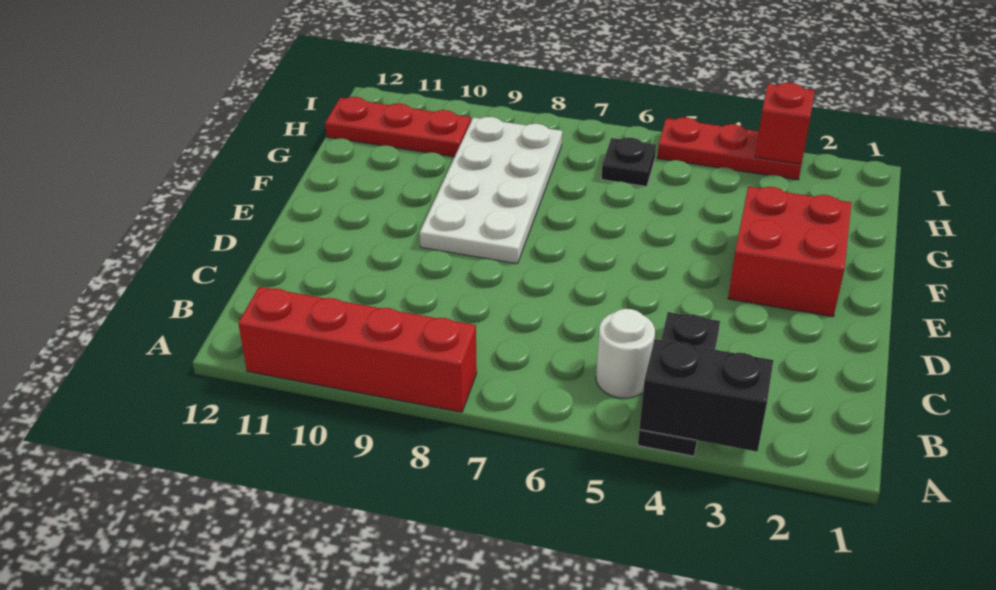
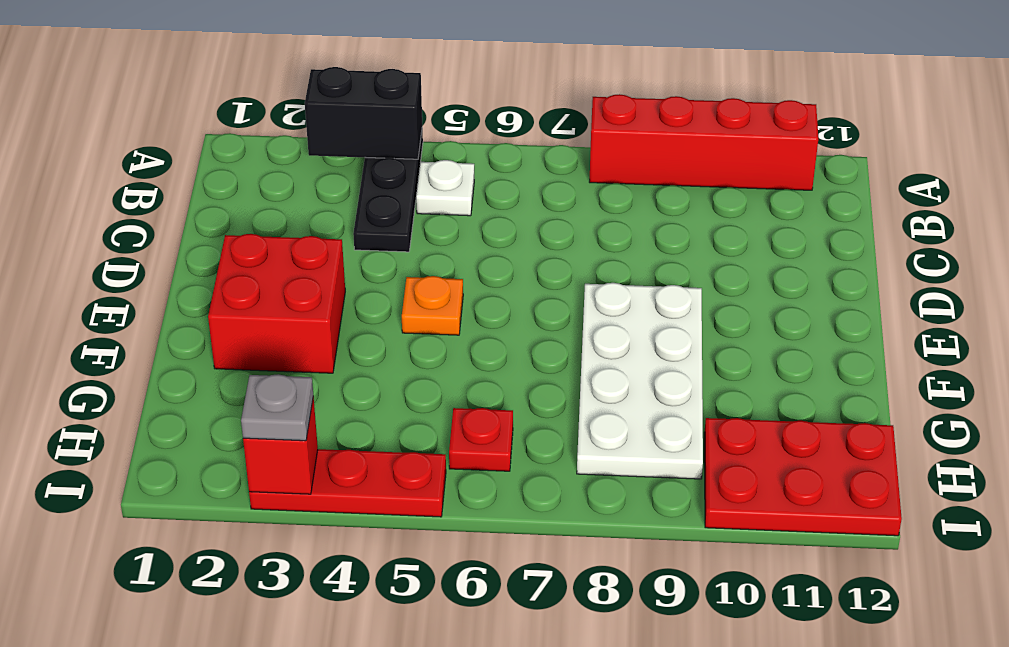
white round brick B5 level 1 -> white plate B5 level 1
none -> orange plate E5 level 1
black plate H6 level 1 -> red plate H6 level 1
red plate H10:H12 level 1 -> red plate H10:I12 level 1
none -> grey plate I3 level 3

